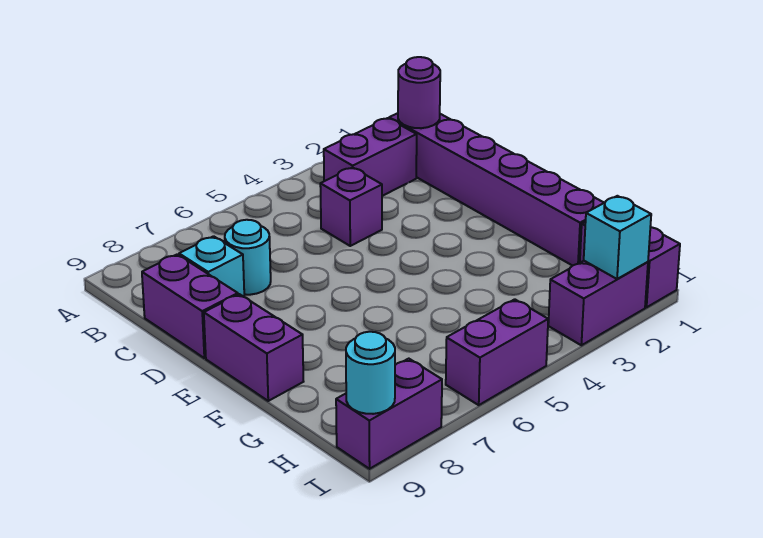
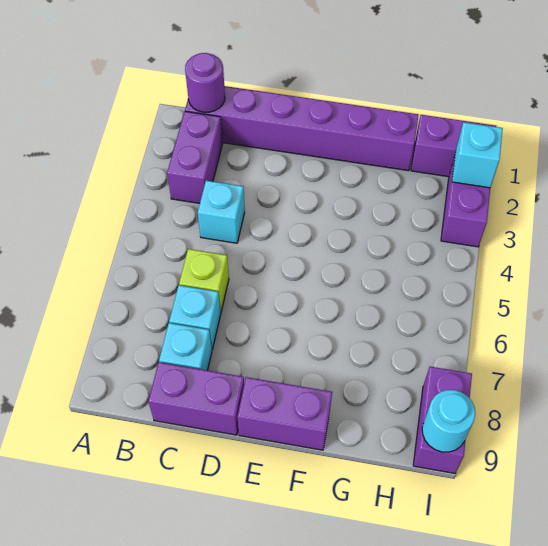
purple brick C4 level 1 -> cyan brick C4 level 1
none -> lime brick C6 level 1
cyan round brick C7 level 1 -> cyan brick C7 level 1
purple brick I5:I6 level 1 -> none

